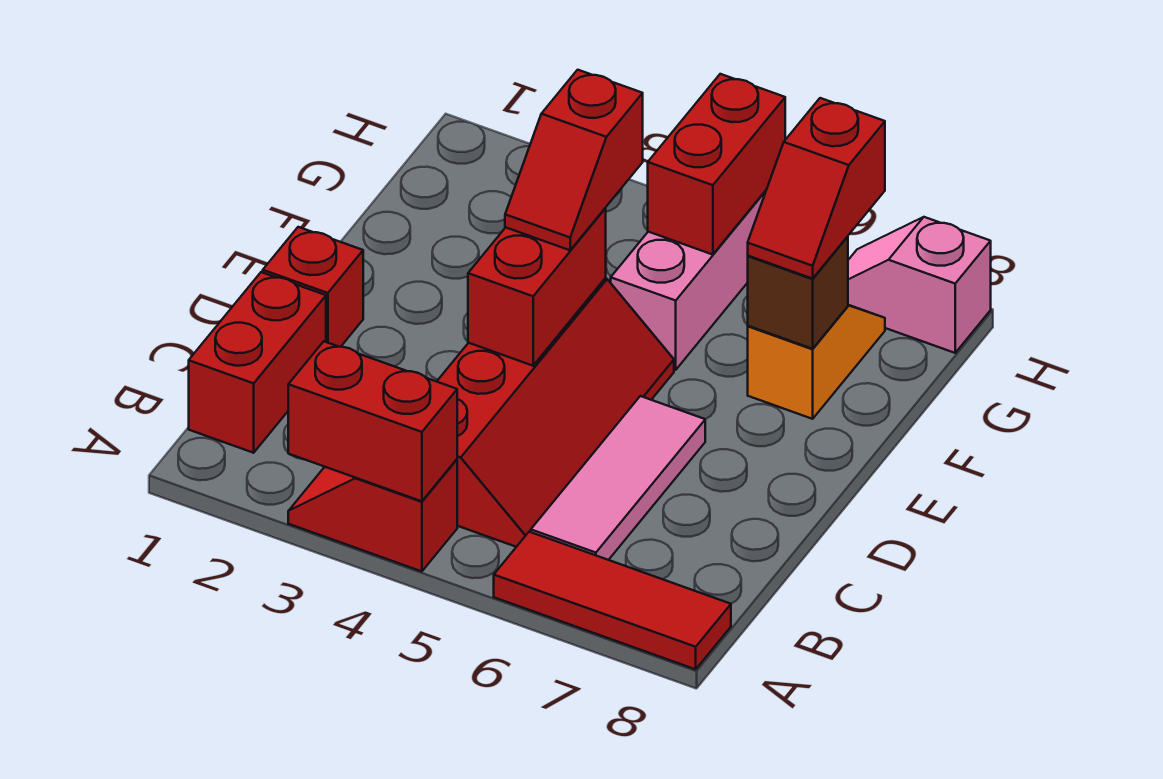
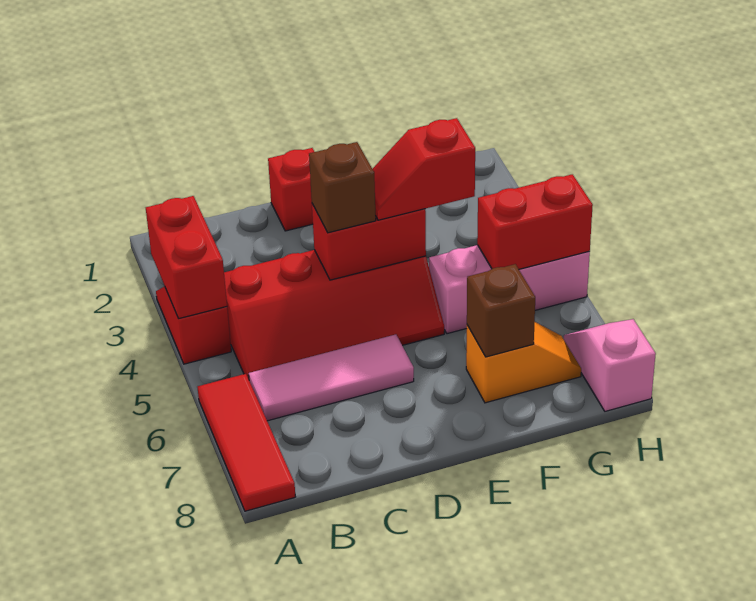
red brick B1:C1 level 1 -> none
none -> brown brick D4 level 3
red slope F7:G7 level 3 top G -> none

